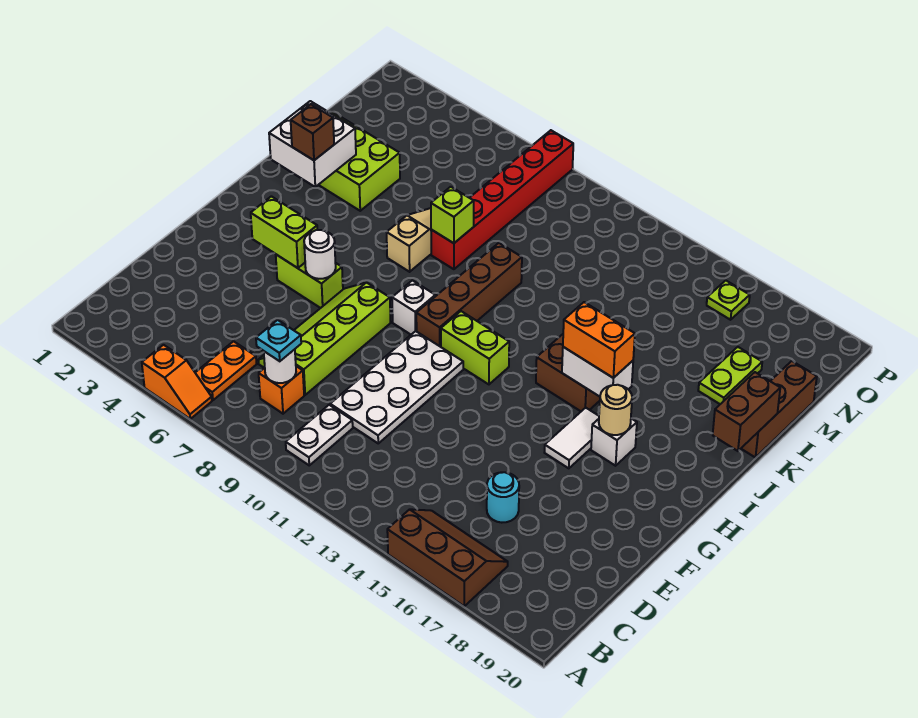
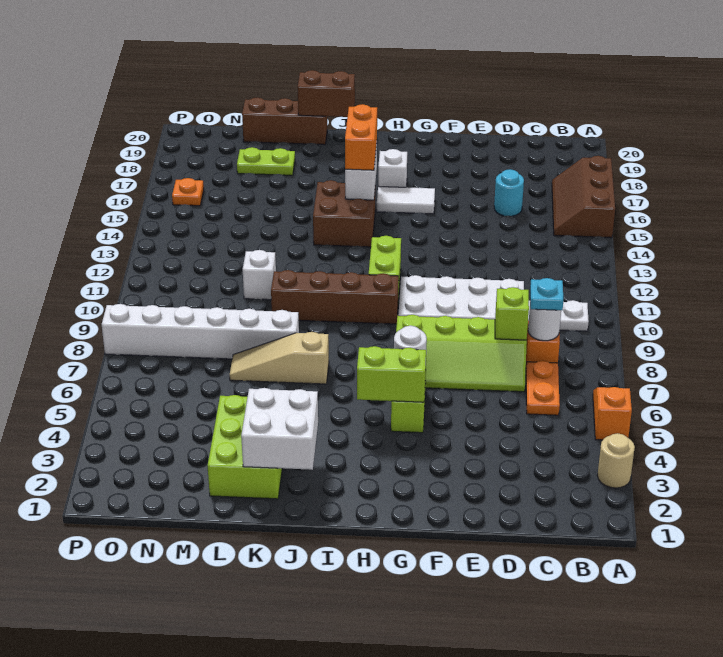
orange plate B6:C6 level 1 -> orange plate C6:C7 level 1
lime brick G4:G5 level 2 -> lime brick G5:H5 level 2
white brick H9 level 1 -> white brick L11 level 1
tan round brick H17 level 2 -> tan round brick A3 level 1
brown brick J3 level 3 -> none
red brick K8:P8 level 1 -> white brick K8:P8 level 1
lime brick K8 level 2 -> lime brick D8 level 2
lime plate O16 level 1 -> orange plate O16 level 1

